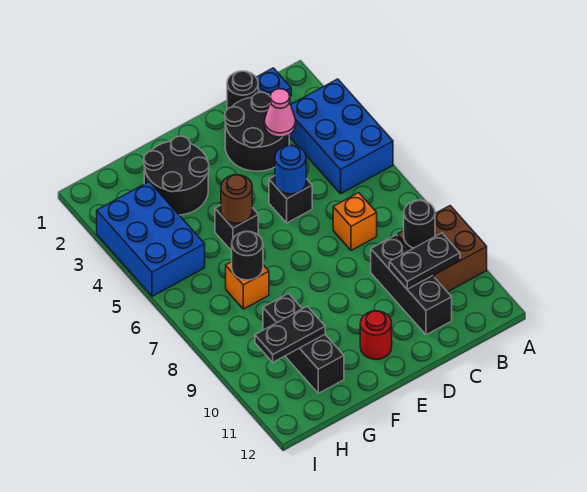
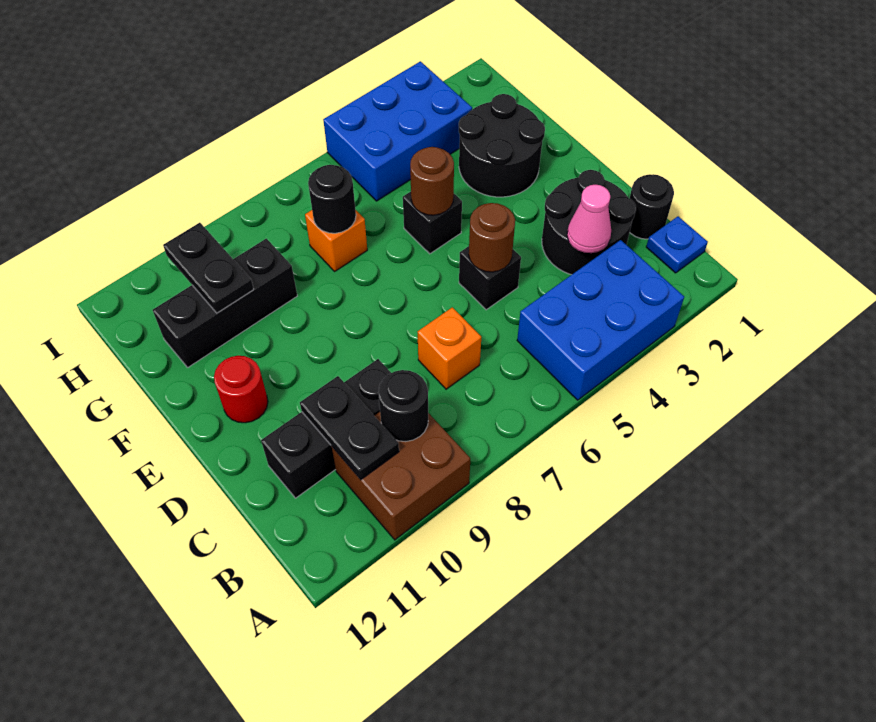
blue round brick D5 level 2 -> brown round brick D5 level 2

